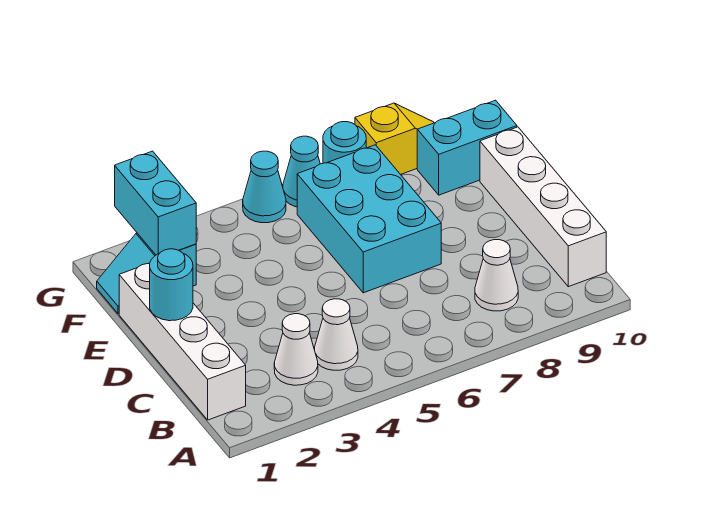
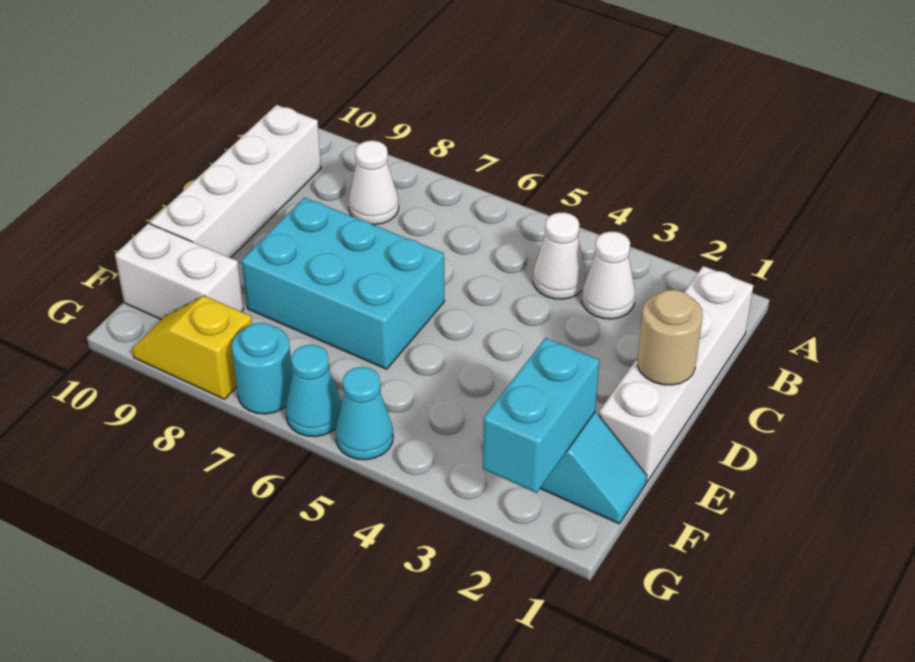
cyan round brick D1 level 2 -> tan round brick D1 level 2
cyan brick D6:F7 level 1 -> cyan brick D6:E8 level 1
cyan brick F9:F10 level 1 -> white brick F9:F10 level 1

